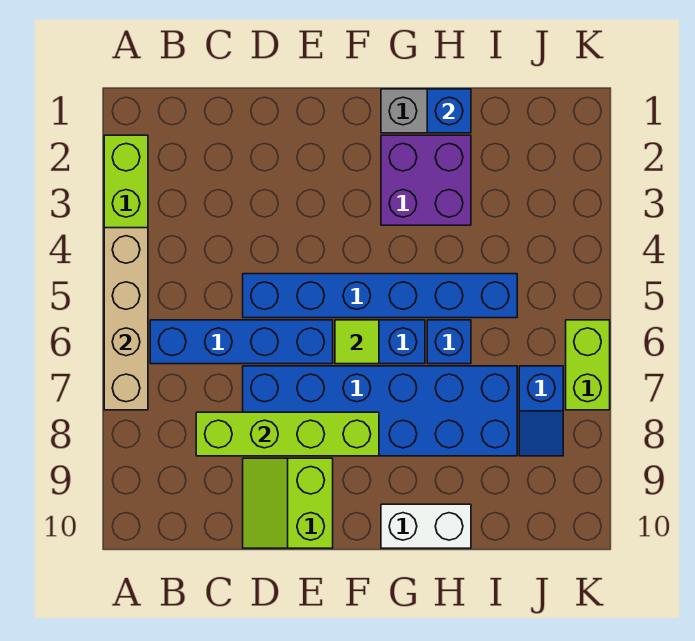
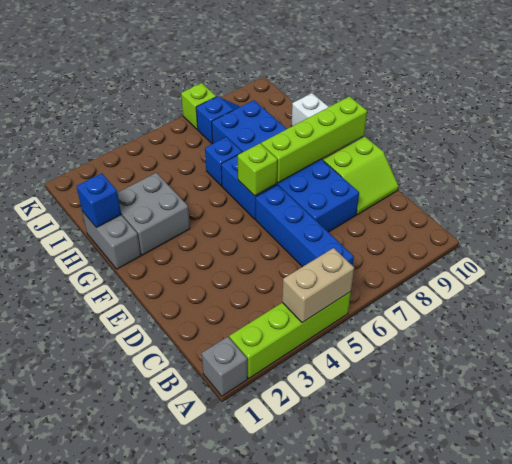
none -> grey brick A1 level 1
tan brick A4:A7 level 2 -> tan brick A4:A5 level 2
lime brick C8:F8 level 2 -> lime brick F7:F10 level 2
blue brick D5:I5 level 1 -> none
lime tile F6 level 2 -> lime brick F6 level 2
purple brick G2:H3 level 1 -> grey brick G2:H3 level 1
lime brick K6:K7 level 1 -> lime brick K7 level 1

